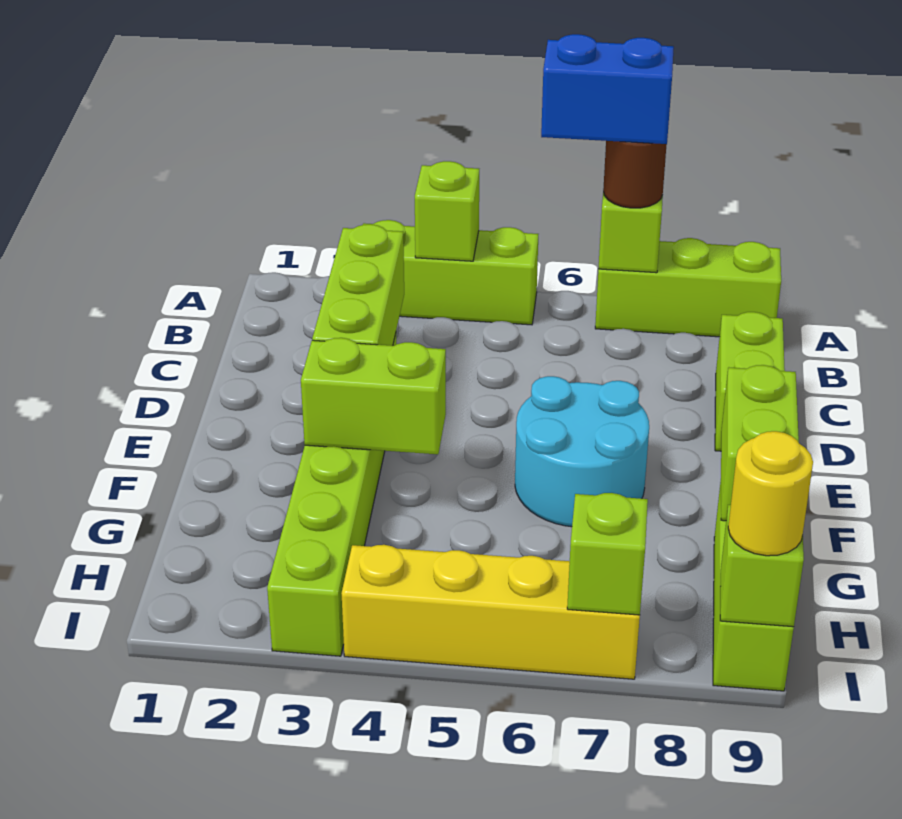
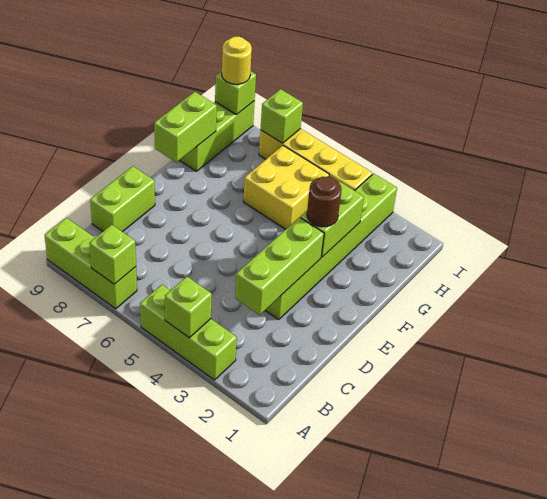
blue brick A6:A7 level 4 -> none
brown round brick A7 level 3 -> brown round brick F3 level 3
cyan round brick E6:F7 level 1 -> none
lime brick F3:F4 level 2 -> lime brick F3:G3 level 2
none -> yellow brick G5:H6 level 1

